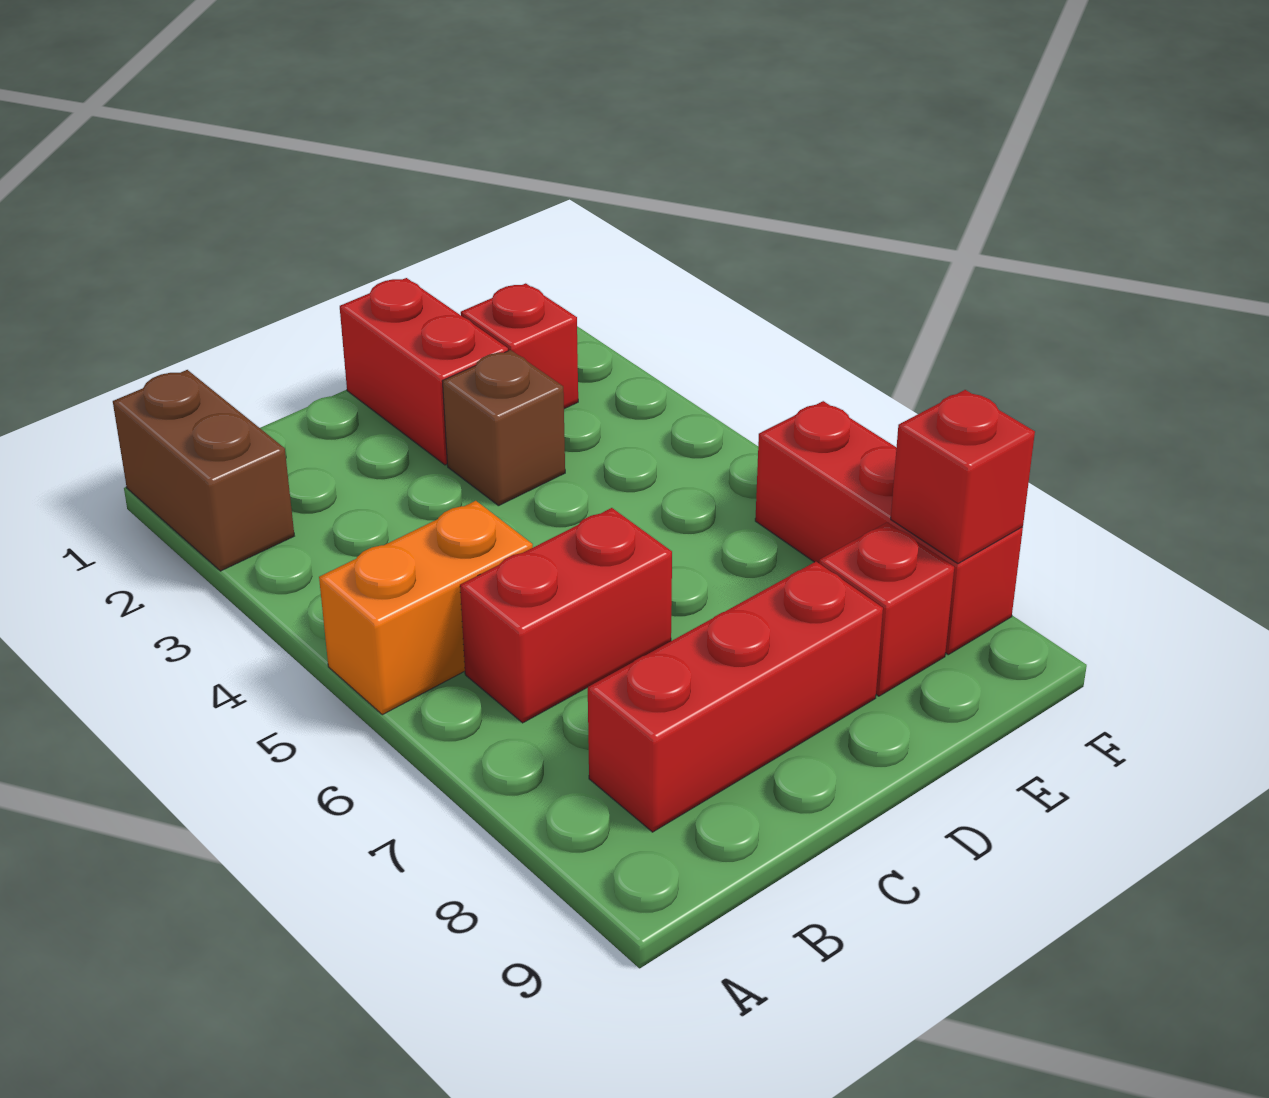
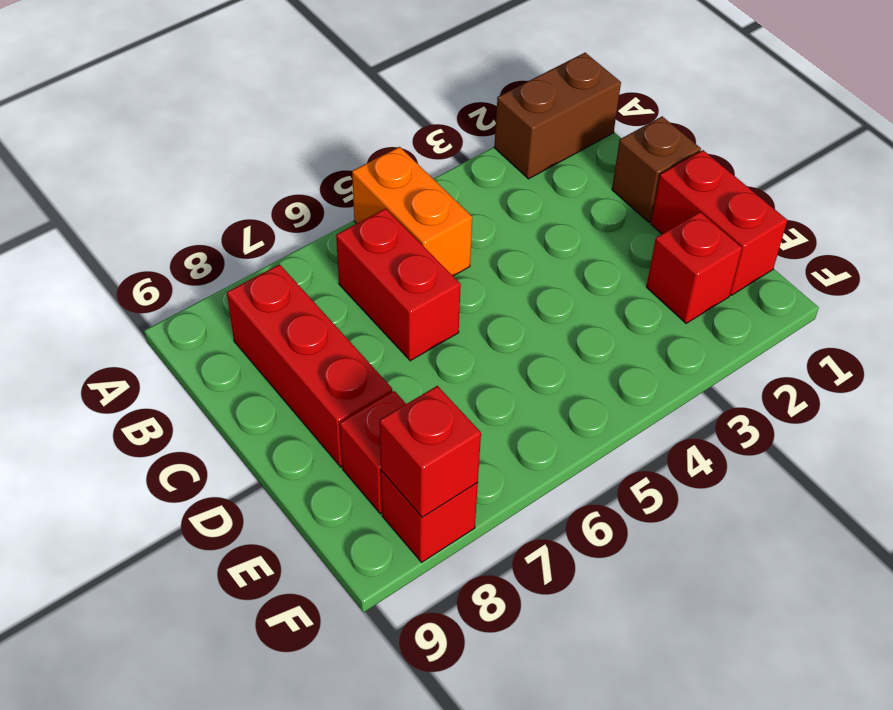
red brick D1:D2 level 1 -> red brick D1:E1 level 1
brown brick D3 level 1 -> brown brick C1 level 1
red brick F6:F8 level 1 -> red brick F8 level 1

